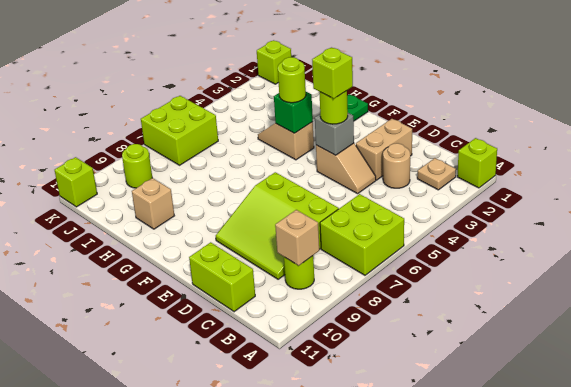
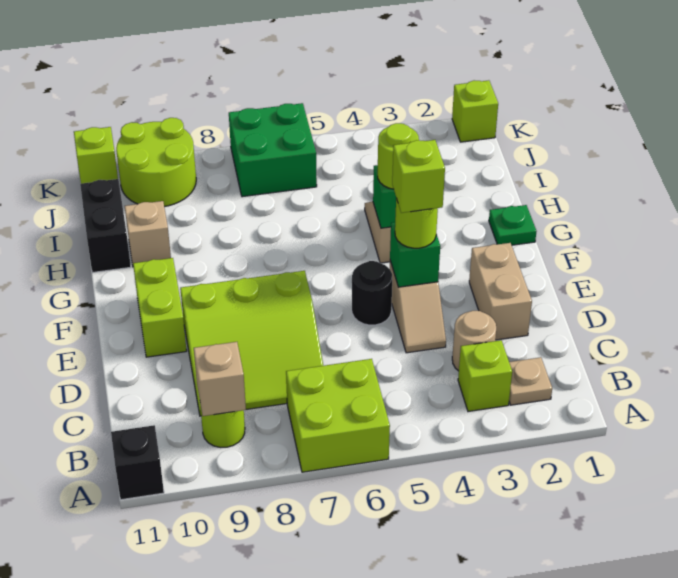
lime brick A1 level 1 -> lime brick B3 level 1
none -> black brick A11 level 1
lime slope C7:E9 level 1 top 7 -> lime slope C7:E9 level 1 top E
lime brick C11:D11 level 1 -> lime brick E10:F10 level 1
tan brick D2:D3 level 1 -> tan brick D2:E2 level 1
grey brick E4 level 2 -> green brick E4 level 2
none -> black round brick E5 level 1
none -> black brick H11:I11 level 1
lime brick J6:K7 level 1 -> green brick J6:K7 level 1
lime round brick J9 level 1 -> lime round brick J9:K10 level 1

